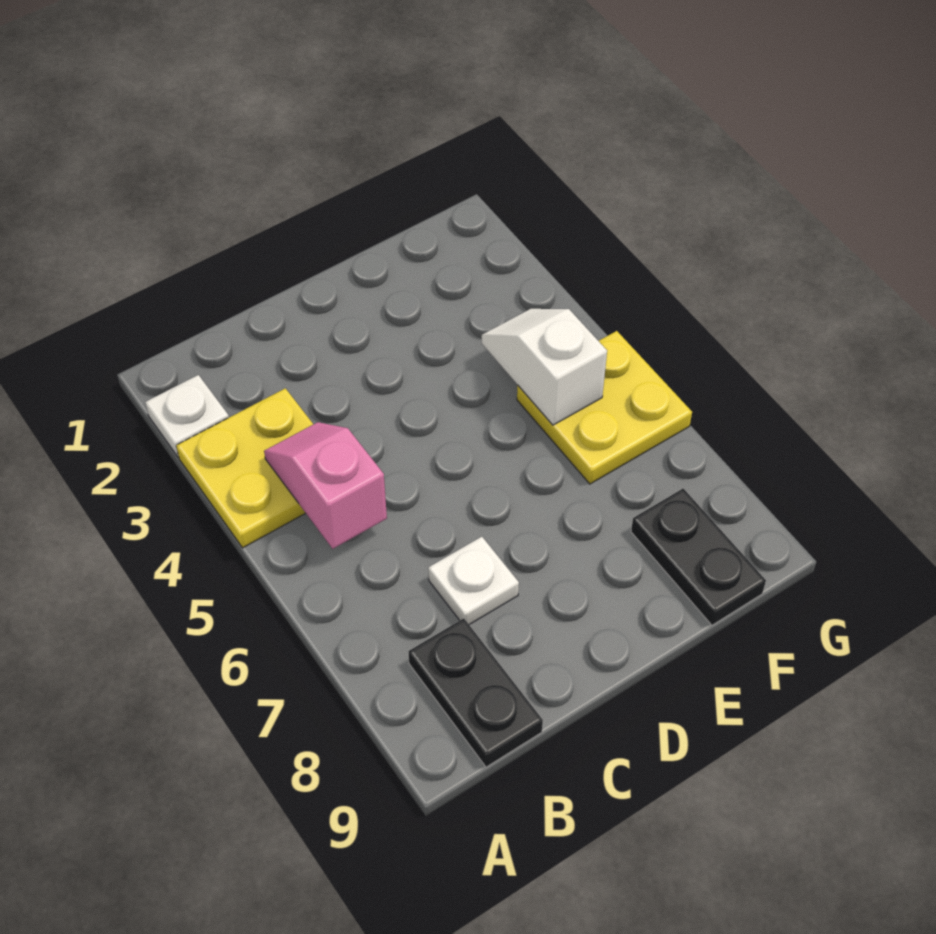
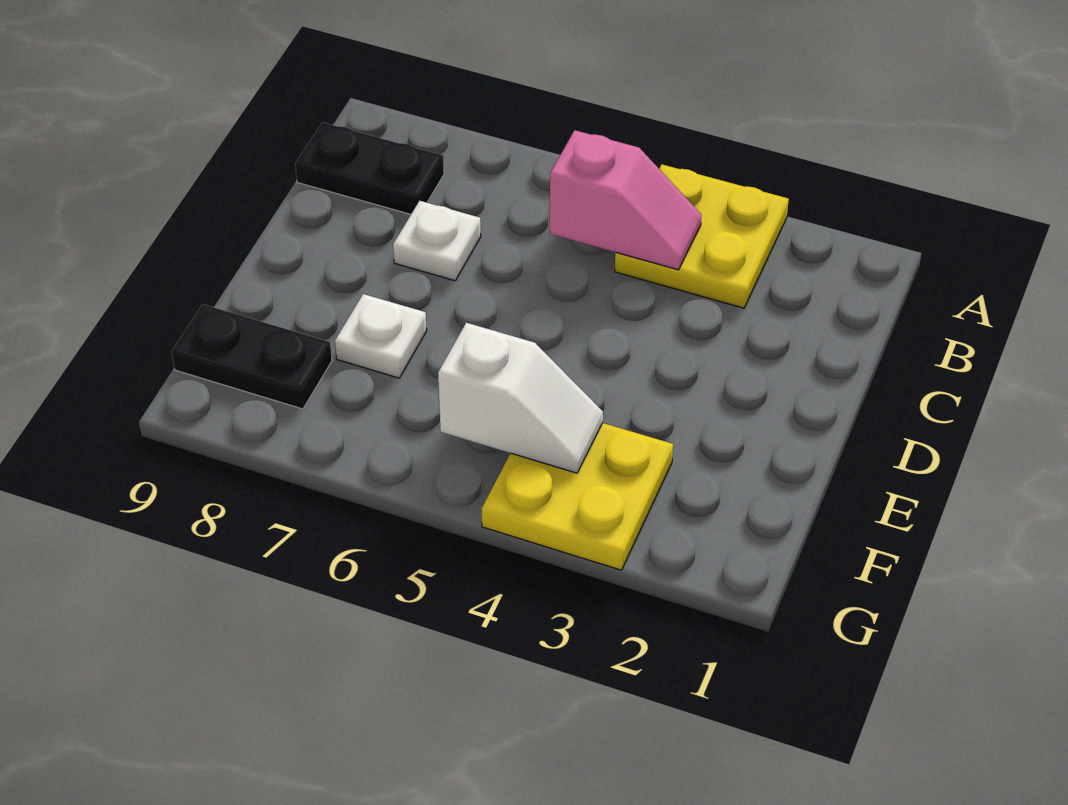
white plate A2 level 1 -> white plate E7 level 1
yellow plate F5:G6 level 1 -> yellow plate F3:G4 level 1

